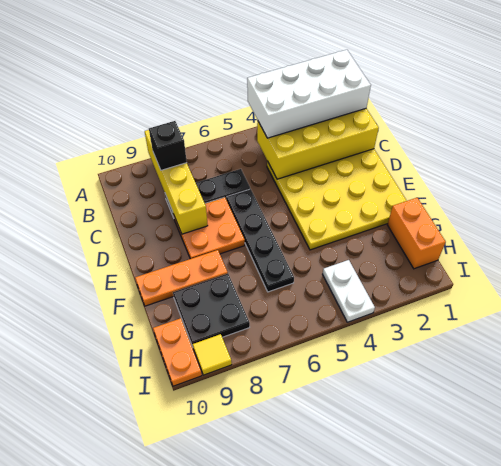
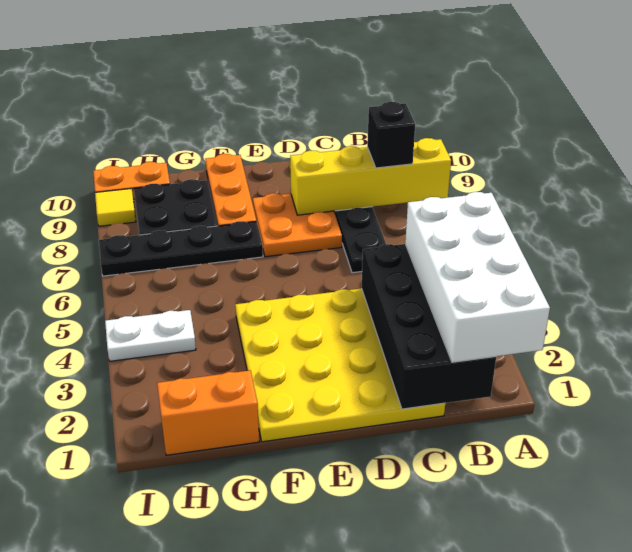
yellow brick B1:C4 level 2 -> black brick B1:C4 level 2
black plate D6:G6 level 1 -> black plate F7:I7 level 1

